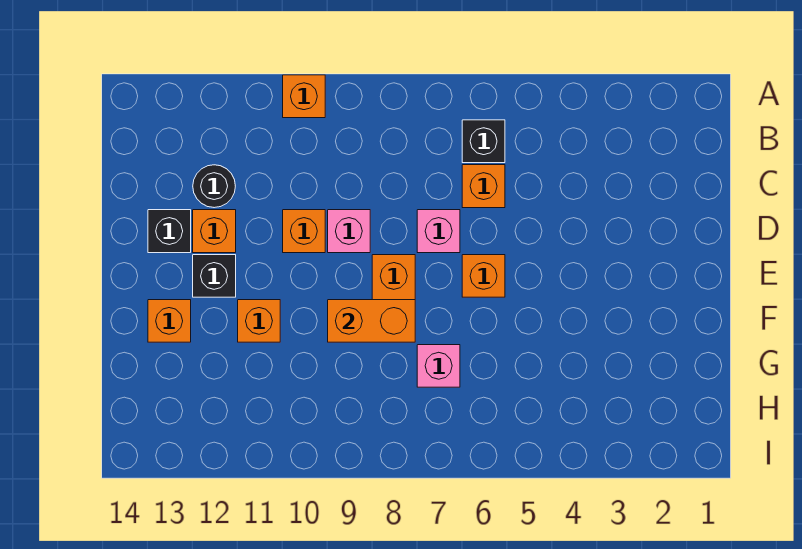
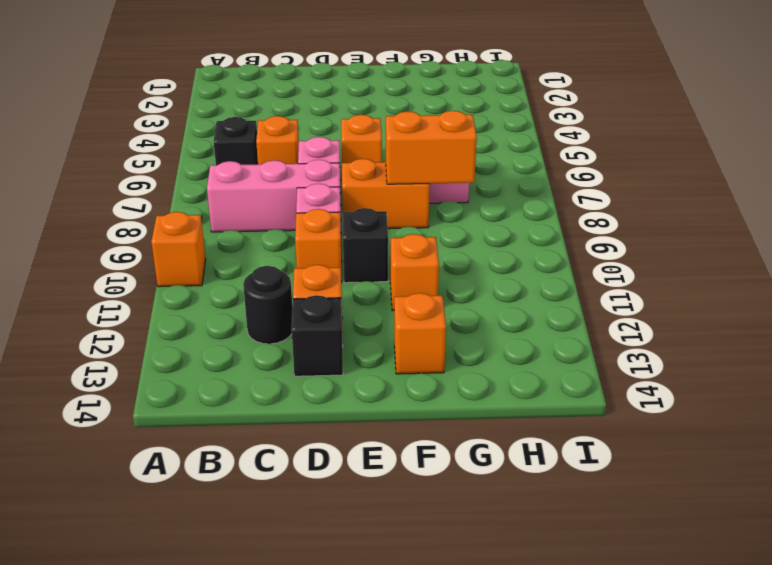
none -> pink brick B8:D8 level 1
black brick E12 level 1 -> black brick E10 level 1
orange brick F8:F9 level 2 -> orange brick F8:G8 level 2

